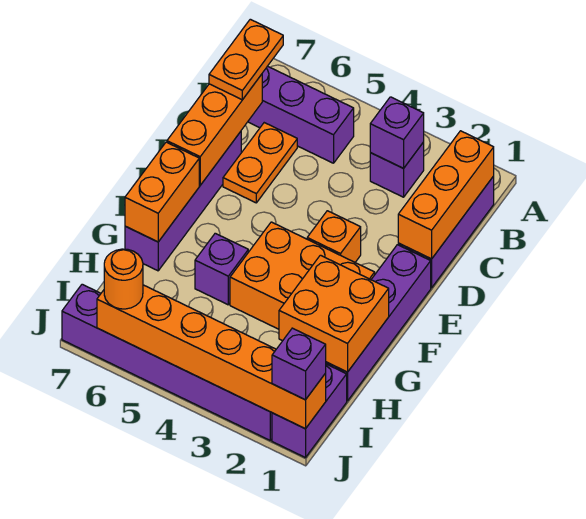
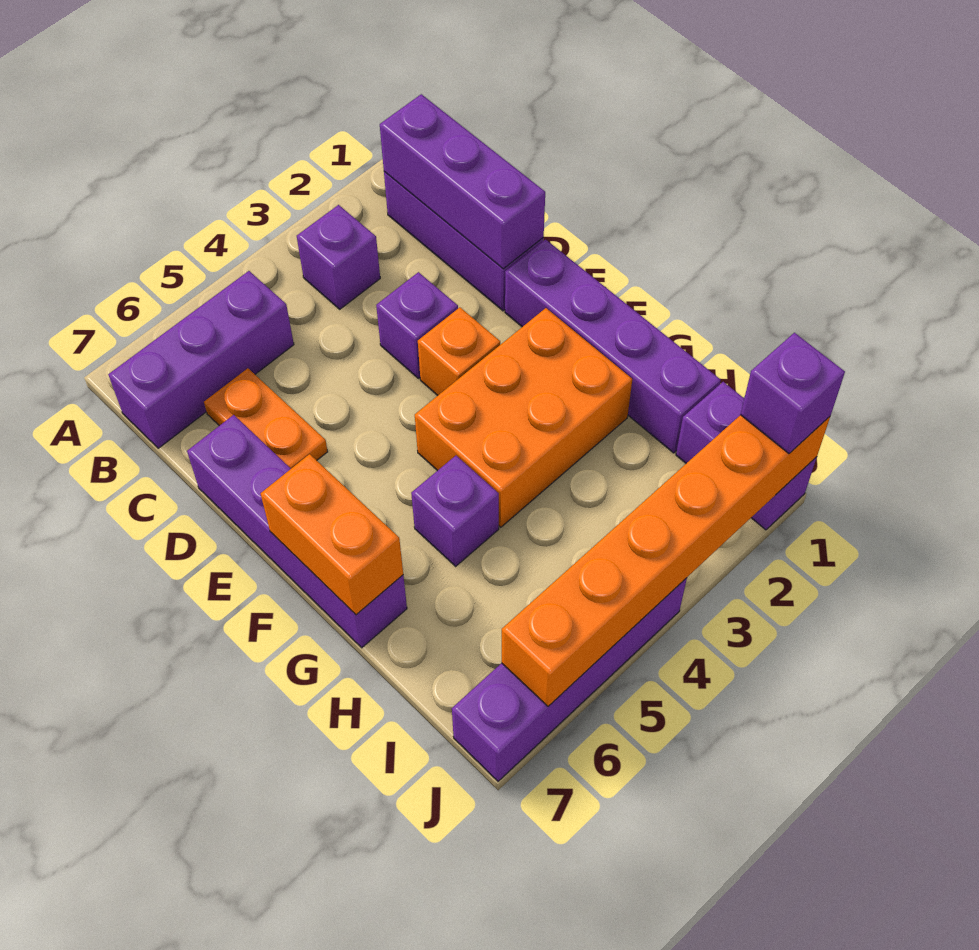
orange brick B1:D1 level 2 -> purple brick B1:D1 level 2
purple brick B3 level 2 -> purple brick D3 level 1
orange plate B7:C7 level 3 -> none
orange brick C7:E7 level 2 -> none
orange brick G1:H2 level 2 -> none
purple brick J2:J7 level 1 -> purple brick J4:J7 level 1
orange round brick J6 level 3 -> none

